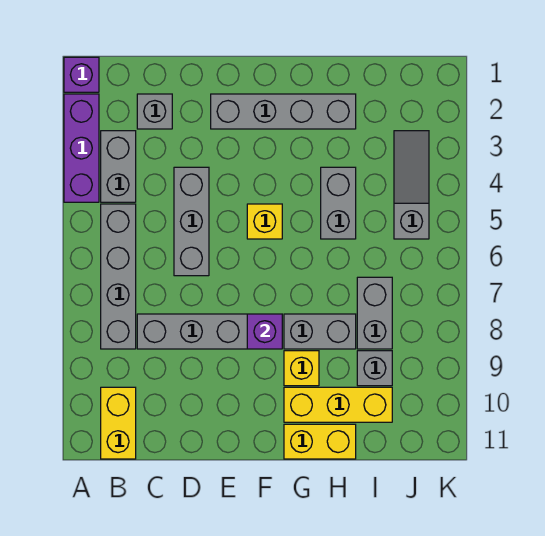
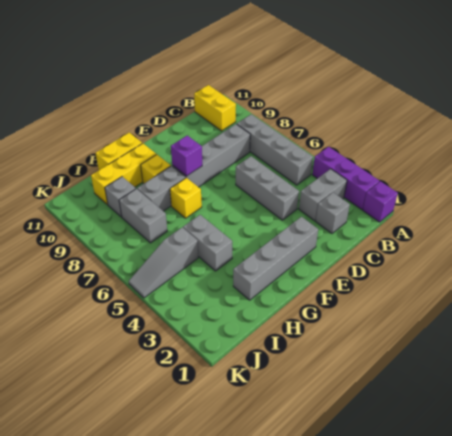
grey brick B3:B4 level 1 -> grey brick B3:C3 level 1
yellow brick F5 level 1 -> yellow brick G7 level 1
grey slope J3:J5 level 1 top 5 -> grey slope I5:K5 level 1 top I

